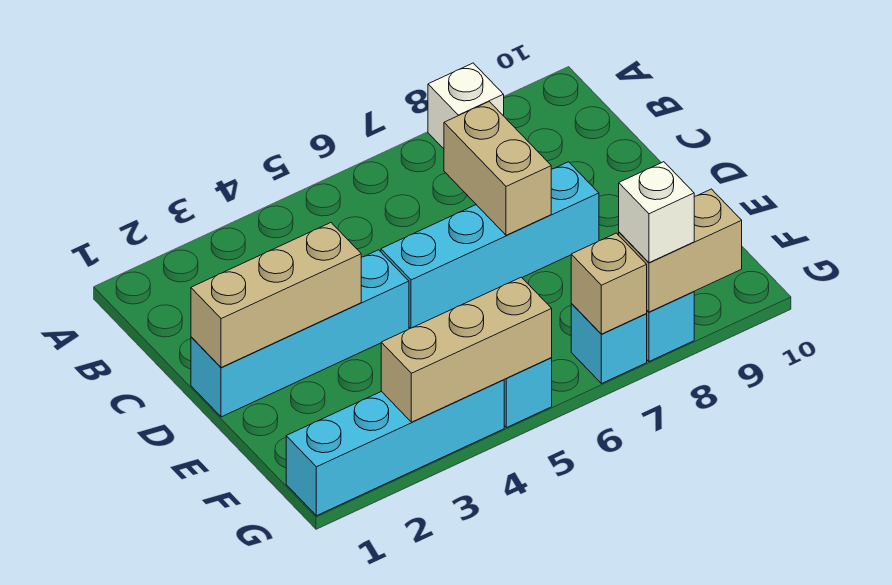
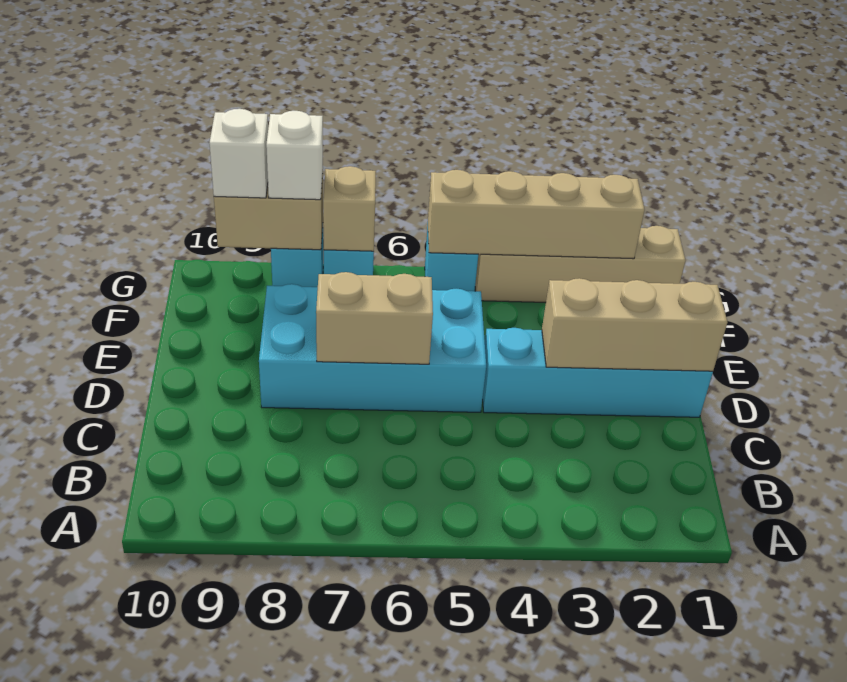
white brick A8 level 1 -> white brick G9 level 3
tan brick C7:D7 level 2 -> tan brick D6:D7 level 2
cyan brick D5:D8 level 1 -> cyan brick D5:E8 level 1
cyan brick G1:G4 level 1 -> tan brick G1:G4 level 1
tan brick G3:G5 level 2 -> tan brick G2:G5 level 2

